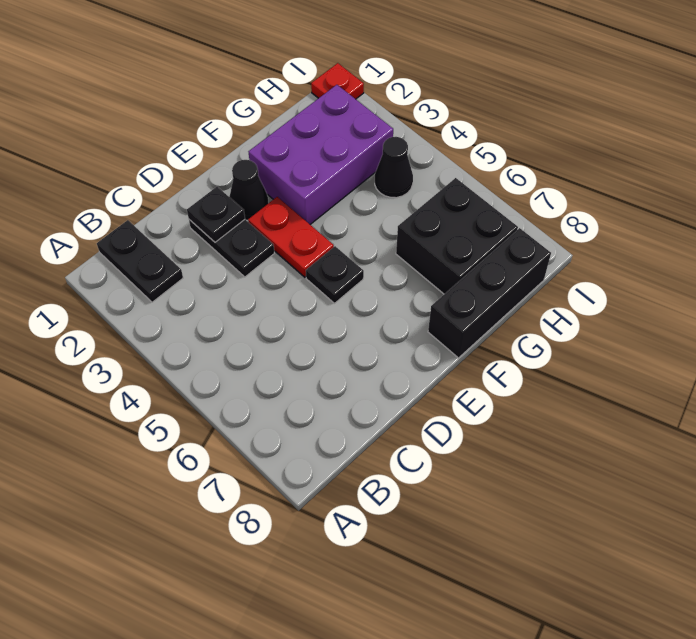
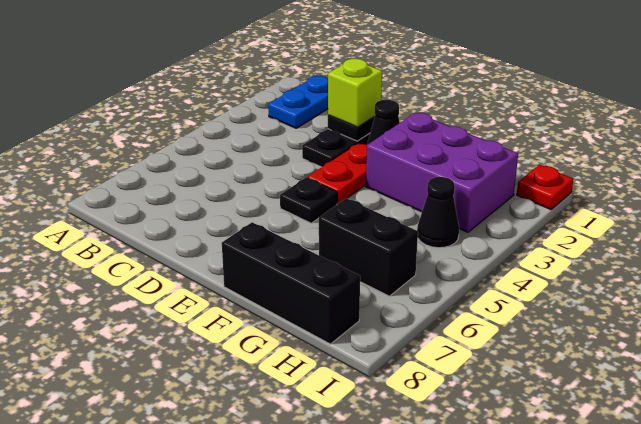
black plate B1:B2 level 1 -> blue plate B1:B2 level 1
none -> lime brick D2 level 3
black brick G6:H7 level 1 -> black brick G6:H6 level 1

